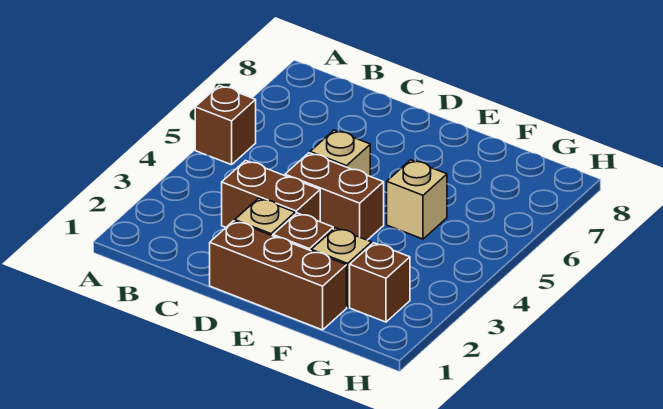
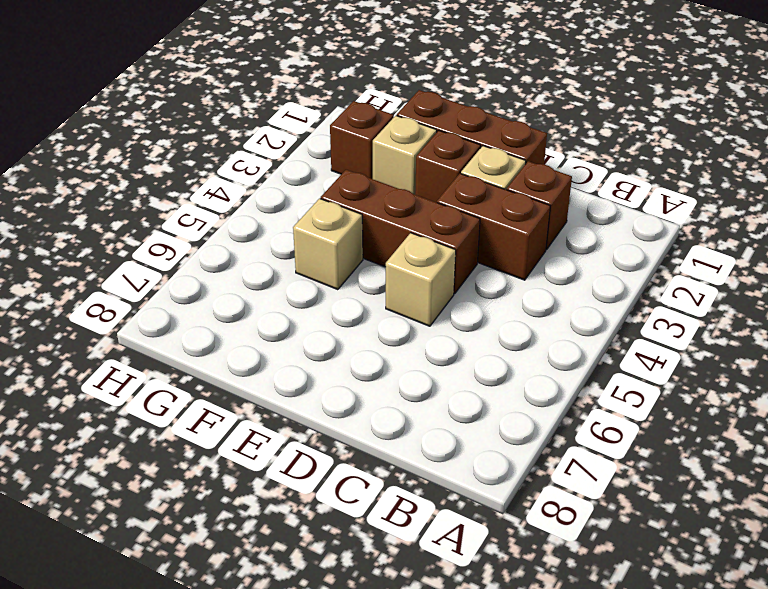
brown brick A5 level 1 -> brown brick C2 level 1
brown brick D4:E4 level 1 -> brown brick D4:F4 level 1

